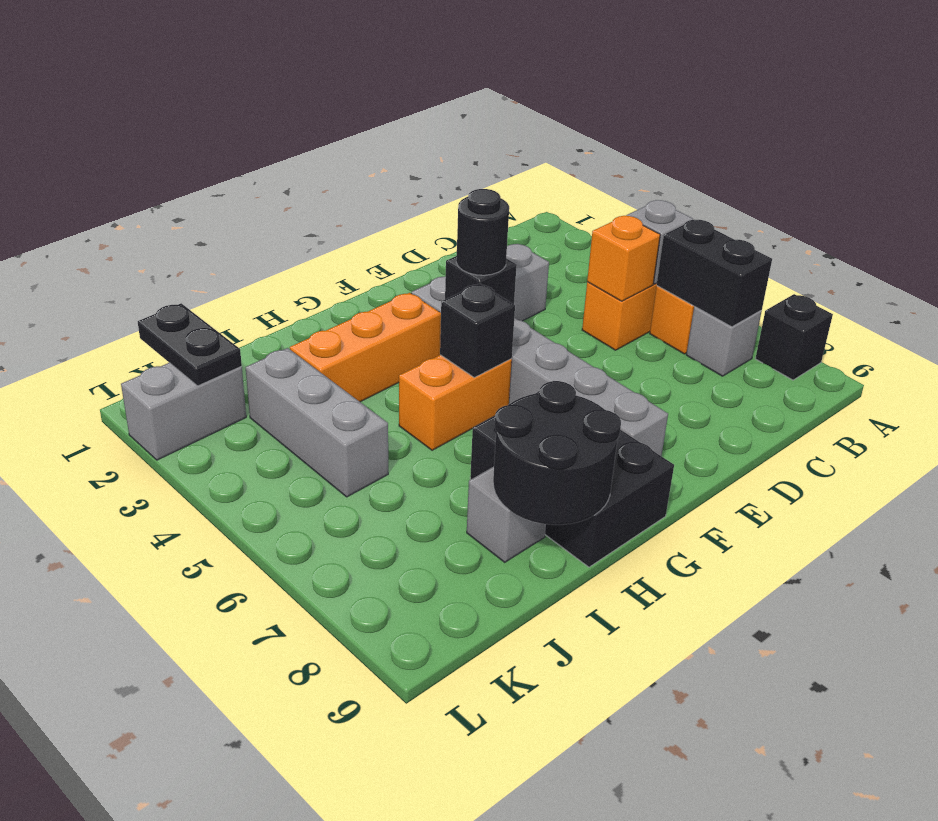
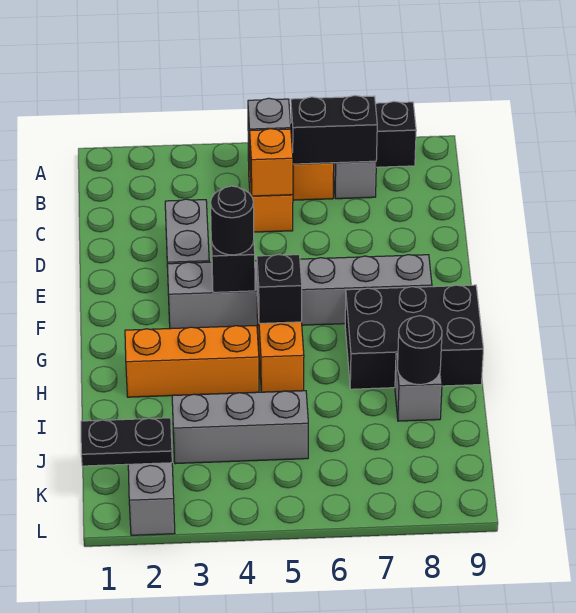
orange brick G3:I3 level 1 -> orange brick H2:H4 level 1
black round brick H8:I9 level 2 -> black round brick I8 level 2

